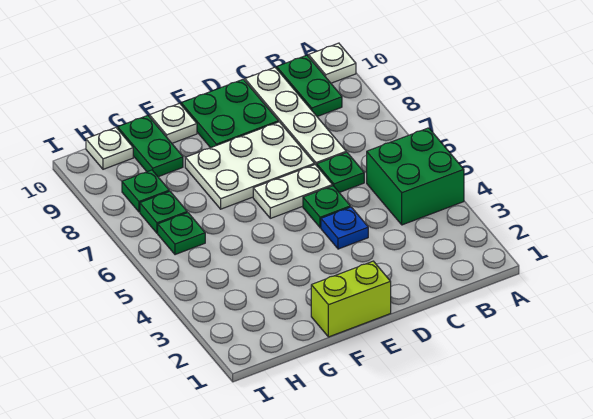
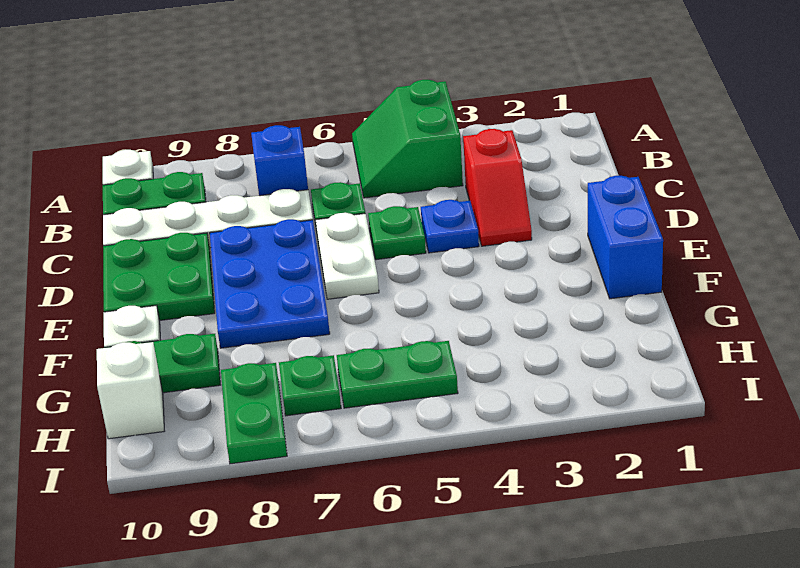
green brick A4:B5 level 1 -> green slope A4:B5 level 1 top 4
none -> blue brick B7 level 1
none -> red slope C3:D3 level 1 top C
white plate D7:F8 level 1 -> blue plate D7:F8 level 1
lime brick E1:F1 level 1 -> blue brick E1:F1 level 1
green plate H6 level 1 -> green plate H5:H6 level 1
green plate H8 level 1 -> green plate H8:I8 level 1
white plate H10 level 1 -> white brick H10 level 1

